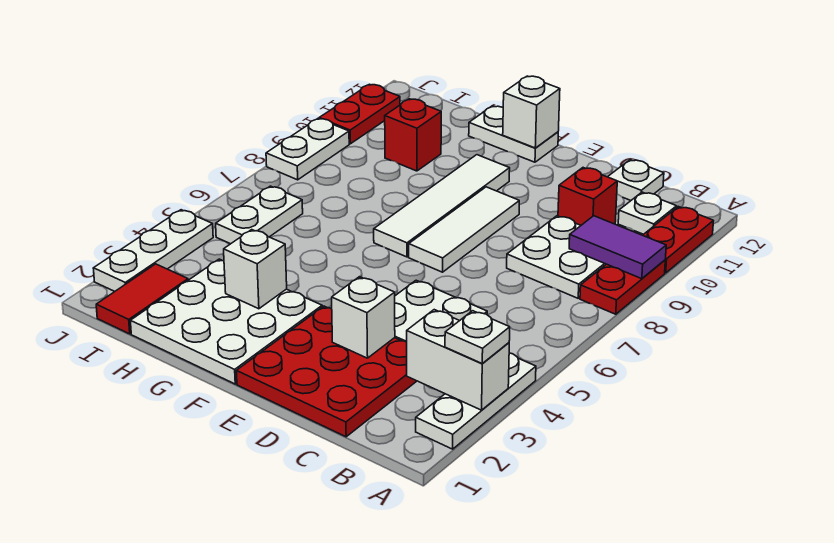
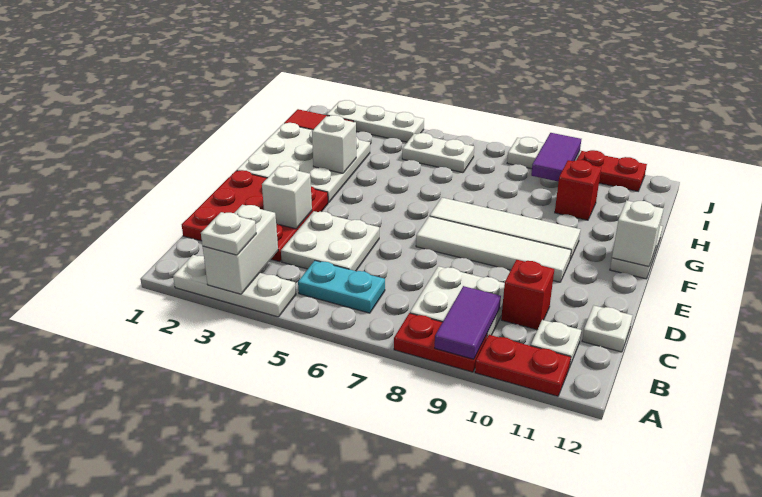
none -> cyan plate B5:B6 level 1
white tile E7:E9 level 1 -> white tile E7:E10 level 1
none -> purple tile I9:J9 level 2

